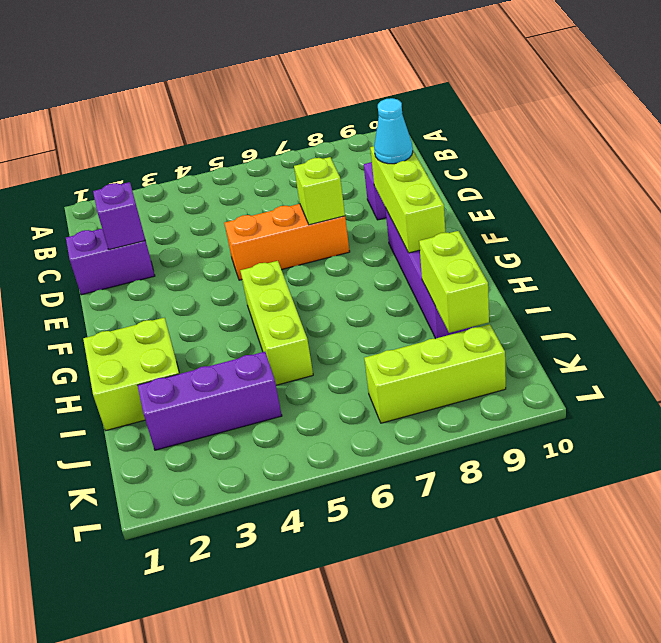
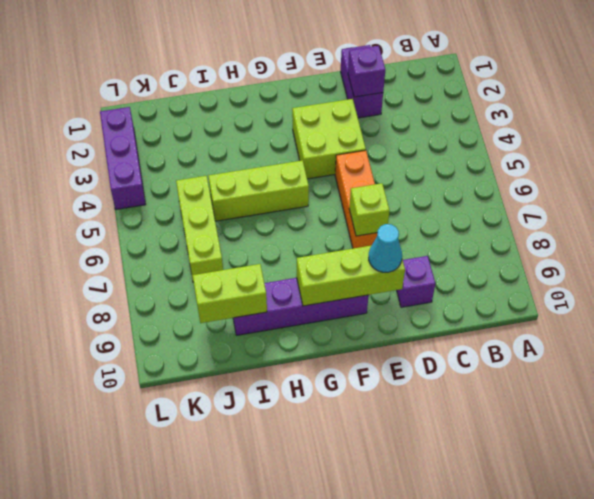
lime brick H1:I2 level 1 -> lime brick E3:F4 level 1
purple brick J2:J4 level 1 -> purple brick L2:L4 level 1
lime brick K7:K9 level 1 -> lime brick J5:J7 level 1

